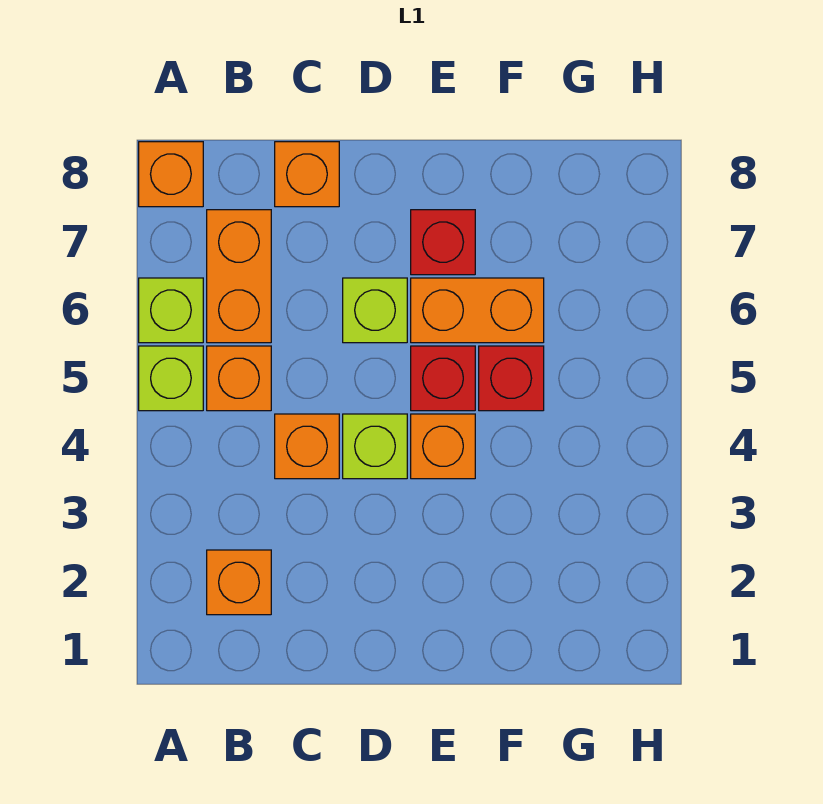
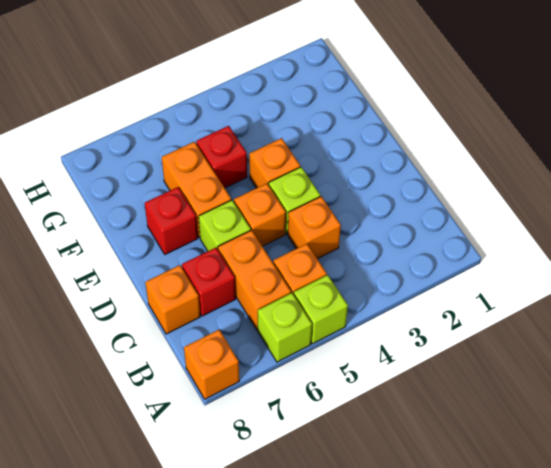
orange brick B2 level 1 -> orange brick D5 level 1
orange brick B6:B7 level 1 -> orange brick B6:C6 level 1
red brick E5 level 1 -> red brick C7 level 1

